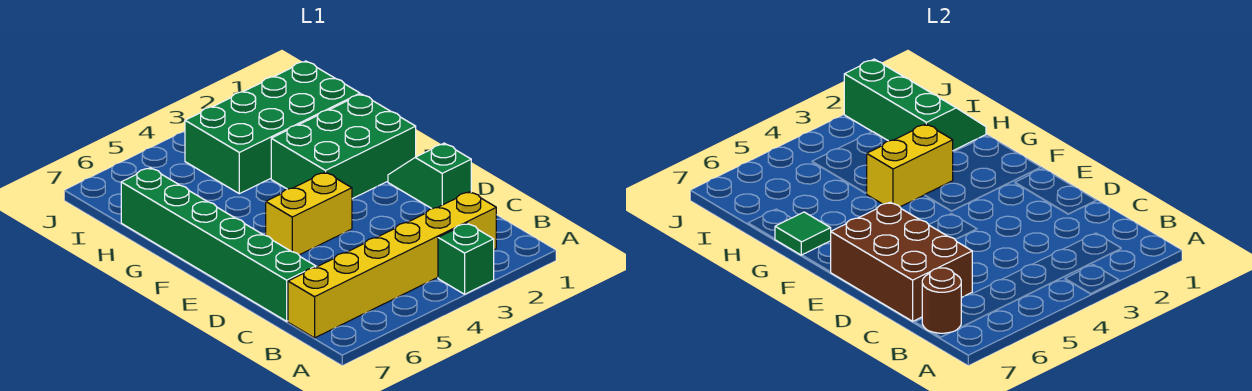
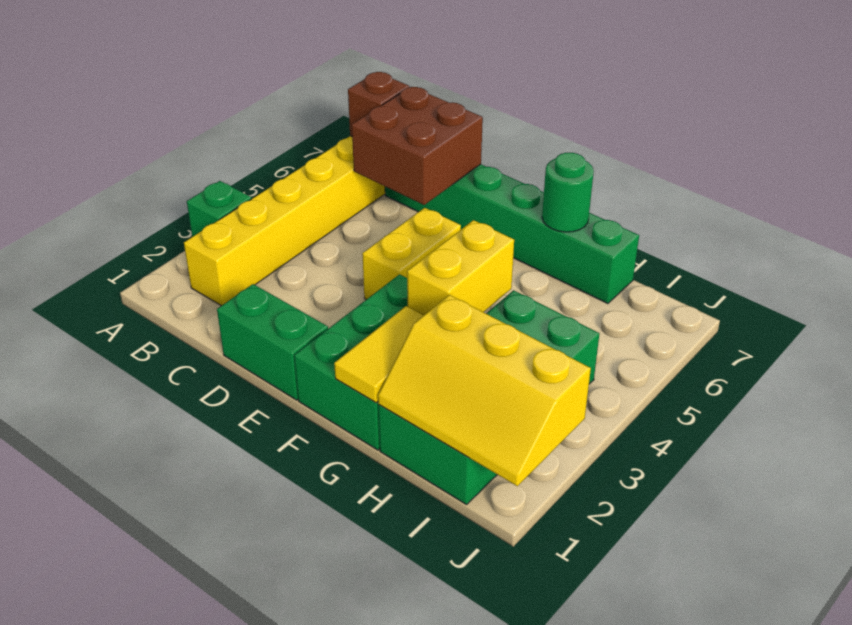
brown round brick B7 level 2 -> brown brick B7 level 2
brown brick C6:E7 level 2 -> brown brick C6:D7 level 2
green slope D1:E1 level 1 top D -> green brick D1:E1 level 1
none -> yellow tile G1:G2 level 2
green tile G7 level 2 -> green round brick G7 level 2
green slope H1:J2 level 2 top 2 -> yellow slope H1:J2 level 2 top 2

